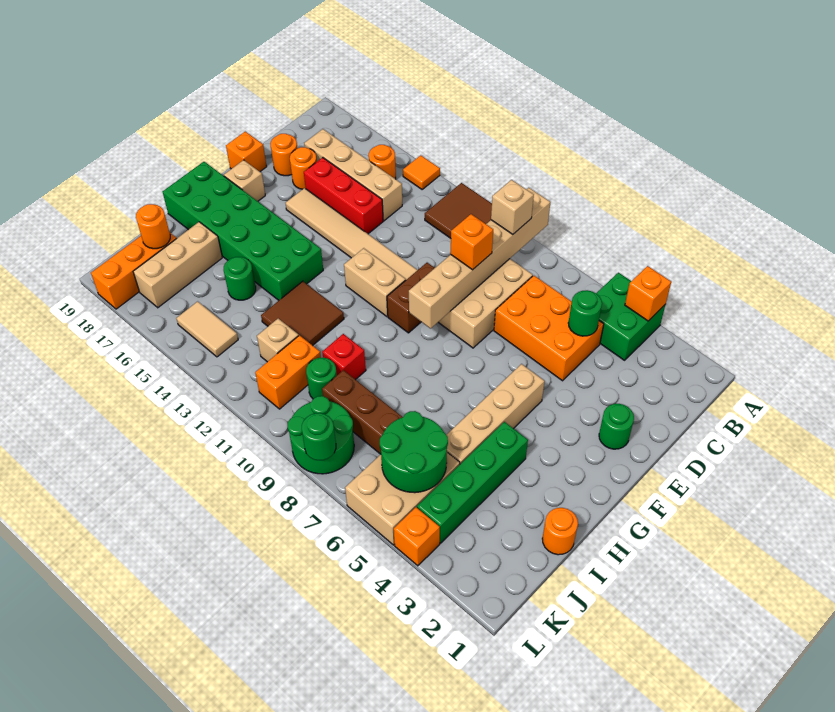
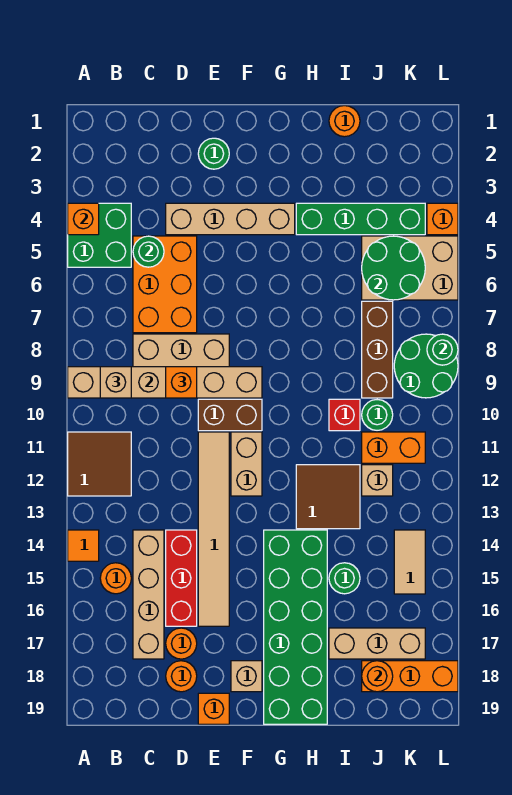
tan brick F5:I5 level 1 -> tan brick D4:G4 level 1

